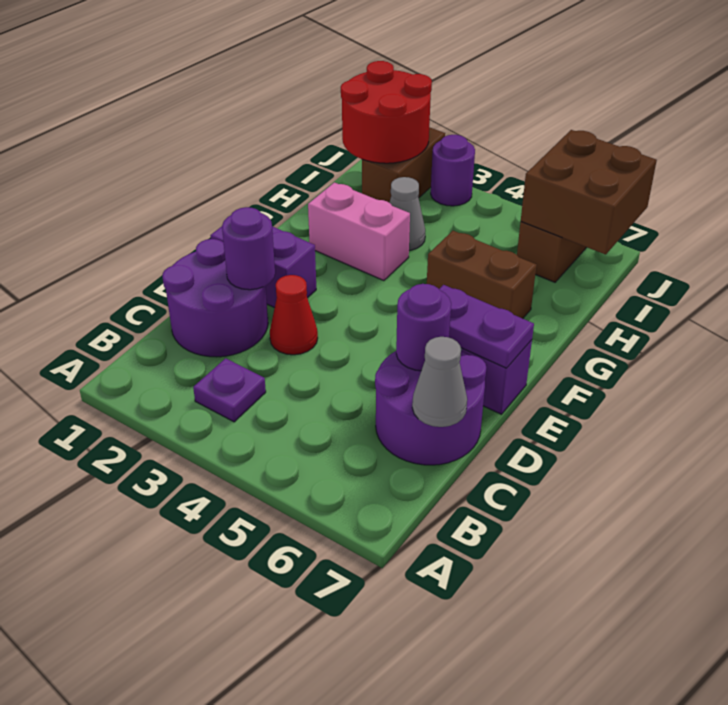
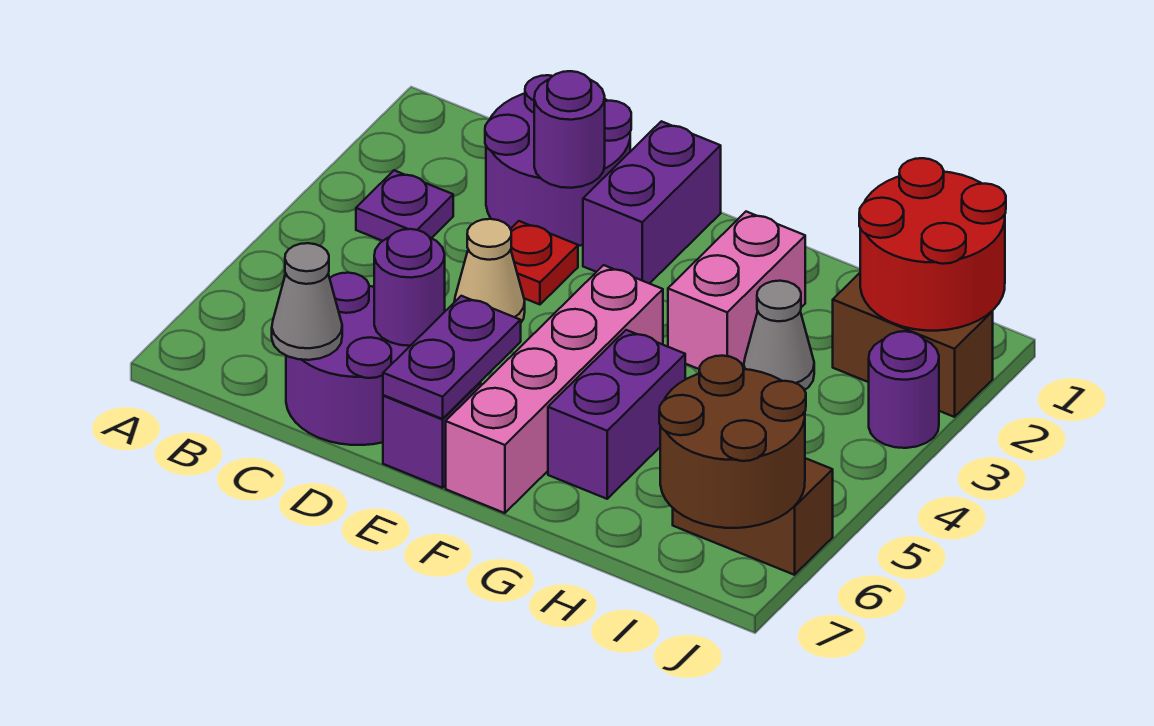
red cone D3 level 1 -> red plate D3 level 1
none -> tan cone D4 level 1
none -> pink brick F4:F7 level 1
brown brick G5:G6 level 1 -> purple brick G5:G6 level 1
brown brick I6:J7 level 2 -> brown round brick I6:J7 level 2

